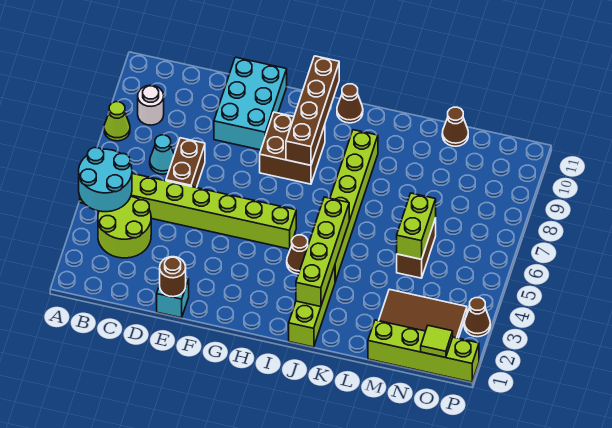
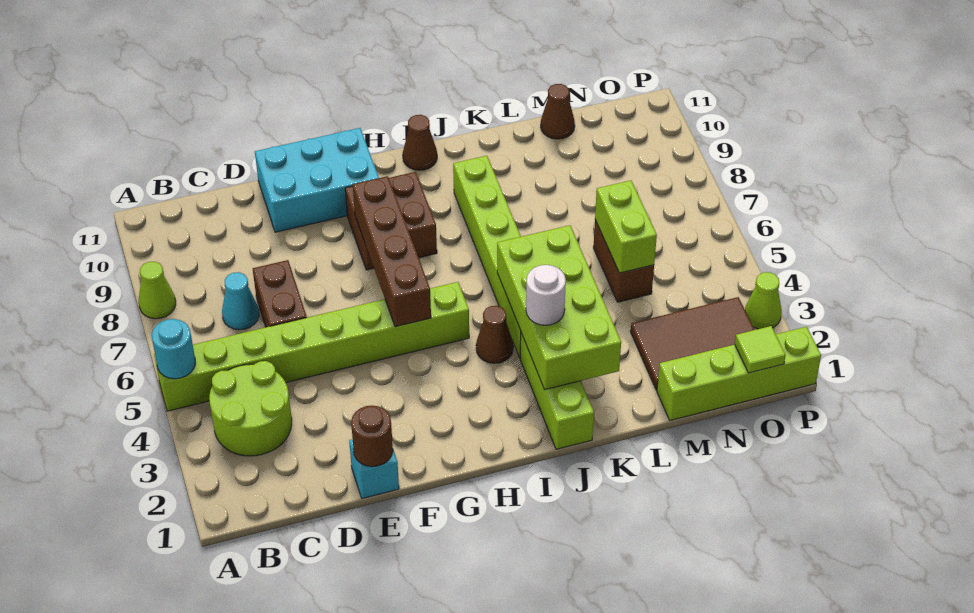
cyan round brick A4:B5 level 2 -> cyan round brick A5 level 2
white round brick B9 level 1 -> white round brick J3 level 3
cyan brick E9:F11 level 1 -> cyan brick E10:G11 level 1
brown brick H8:H11 level 2 -> brown brick G5:G8 level 2
lime brick J2:J5 level 2 -> lime brick J2:K5 level 2
brown cone P3 level 1 -> lime cone P3 level 1

